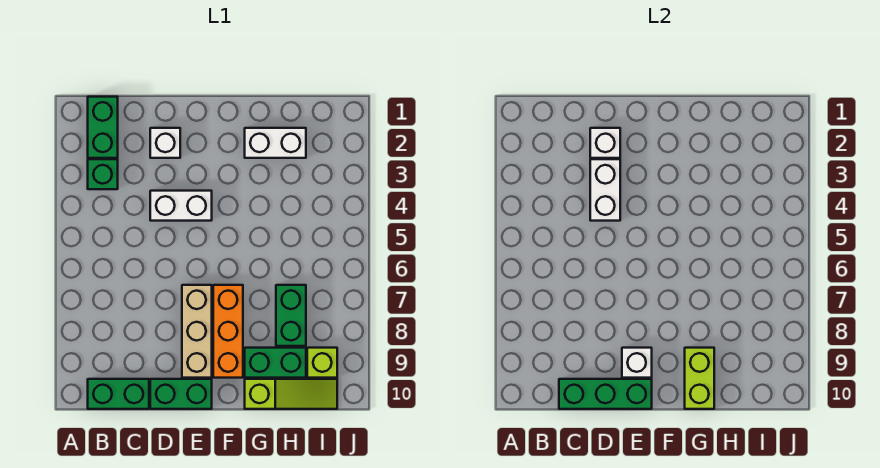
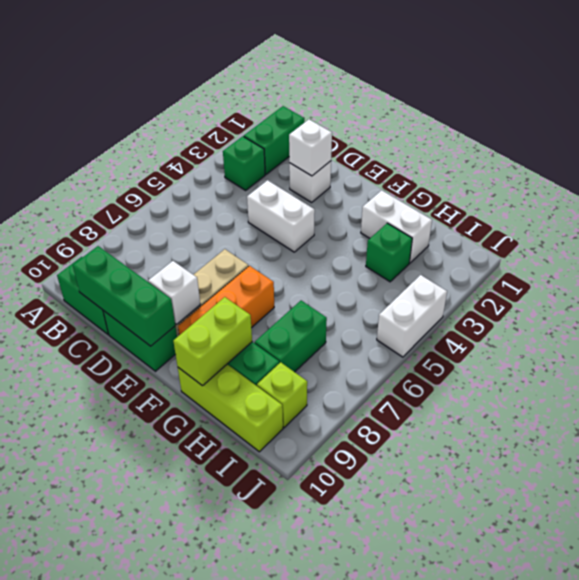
white brick D3:D4 level 2 -> white brick J4:J5 level 1
lime slope G10:I10 level 1 top G -> lime brick G10:I10 level 1
none -> green brick H3 level 1

